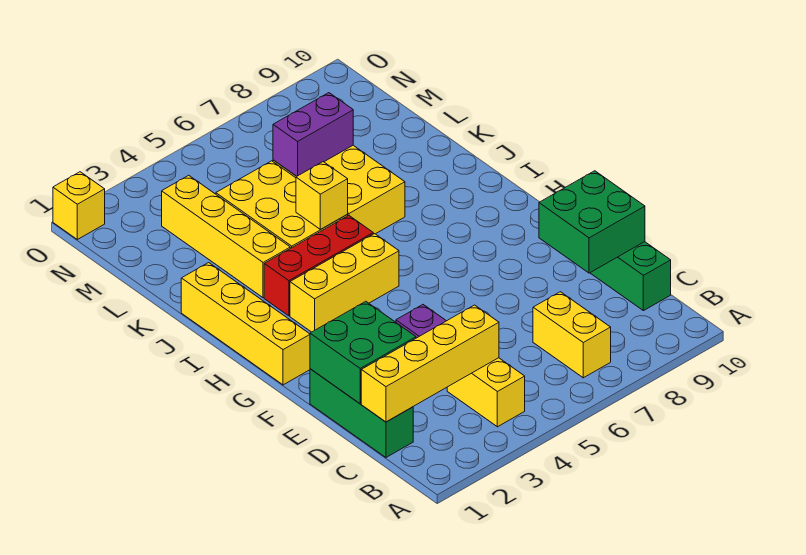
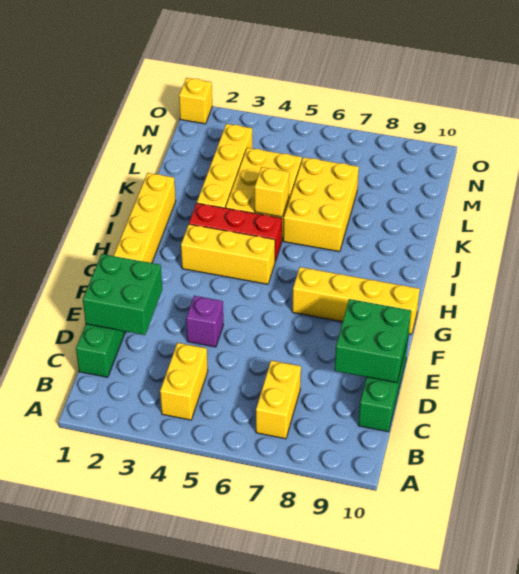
yellow brick C1:C4 level 2 -> yellow brick G7:G10 level 1
purple brick L6:L7 level 2 -> none

